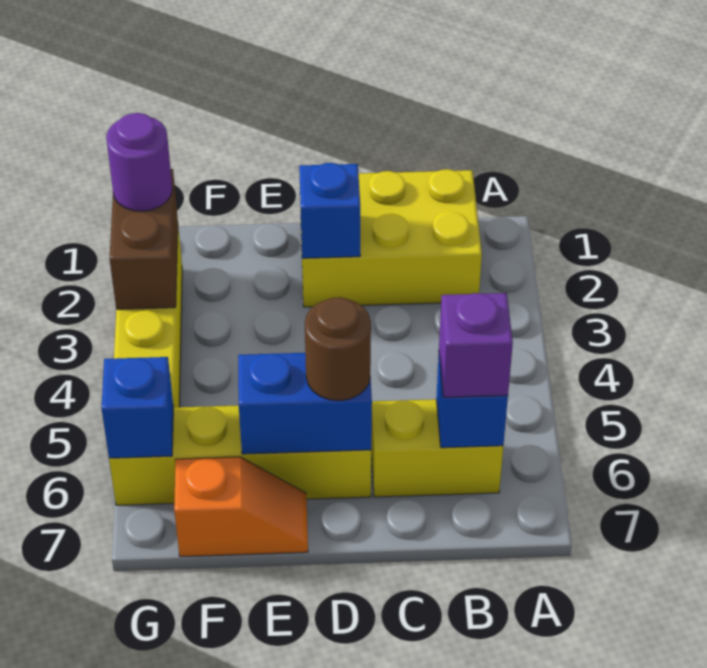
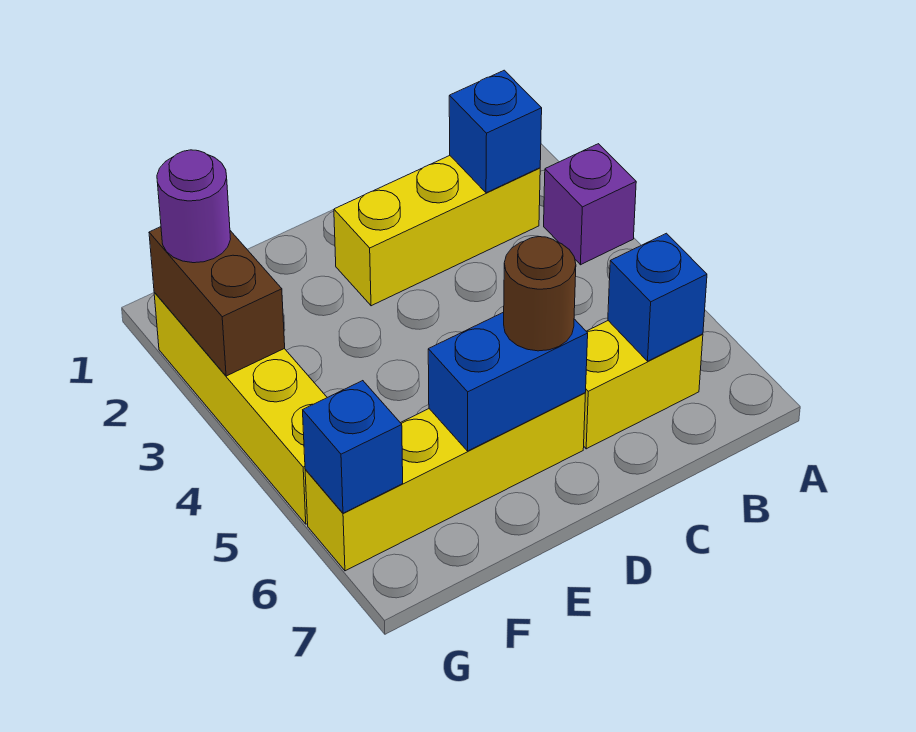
yellow brick B1:D2 level 1 -> yellow brick B2:D2 level 1
purple brick B6 level 3 -> purple brick A3 level 1
blue brick D2 level 2 -> blue brick B2 level 2
orange slope E7:F7 level 1 top F -> none

